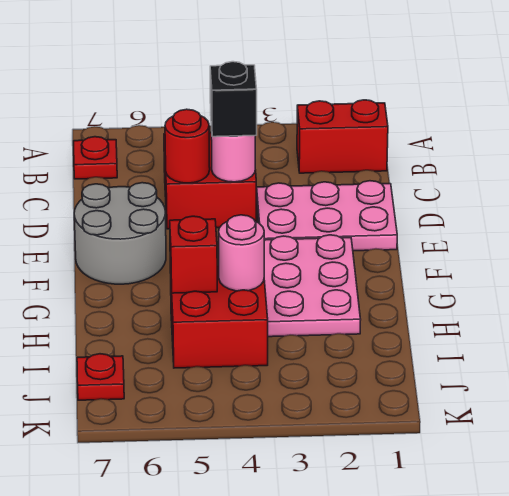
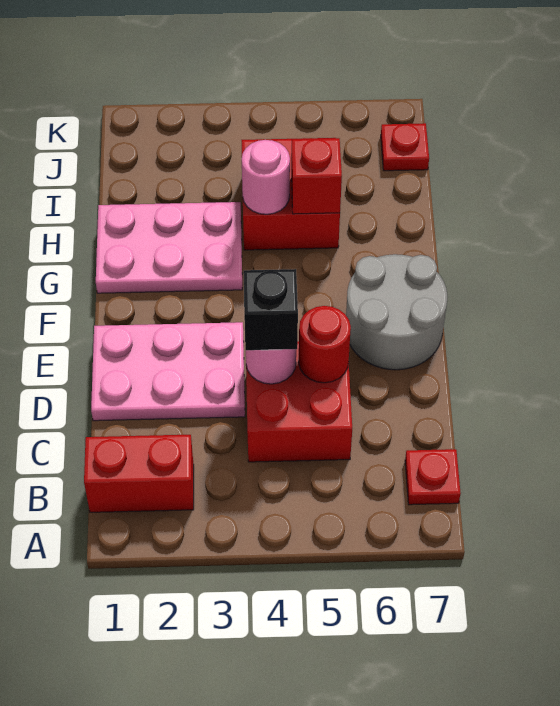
pink plate F2:H3 level 1 -> pink plate G1:H3 level 1

